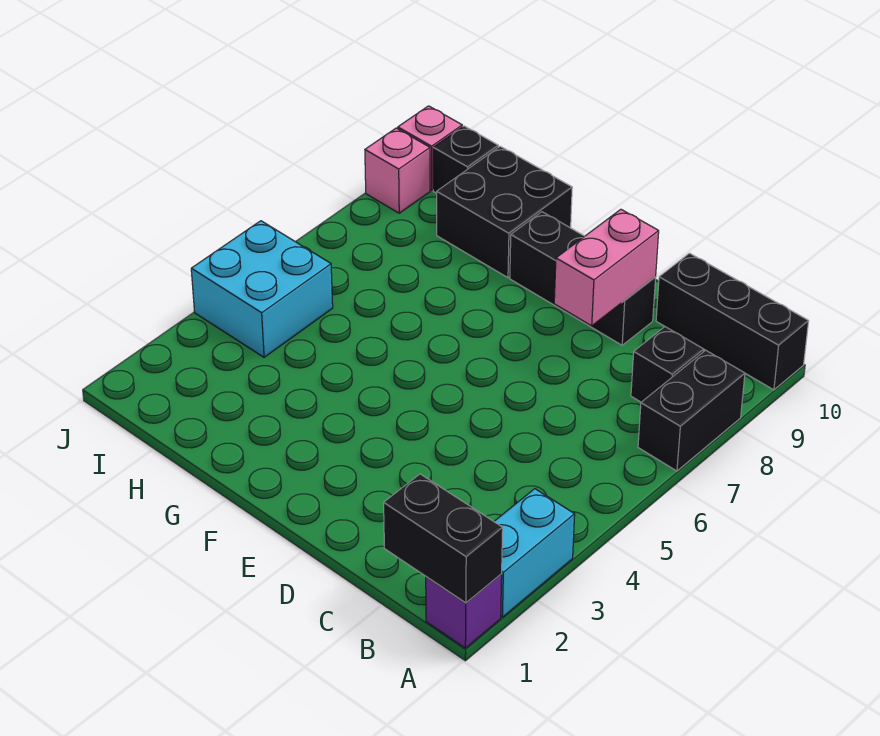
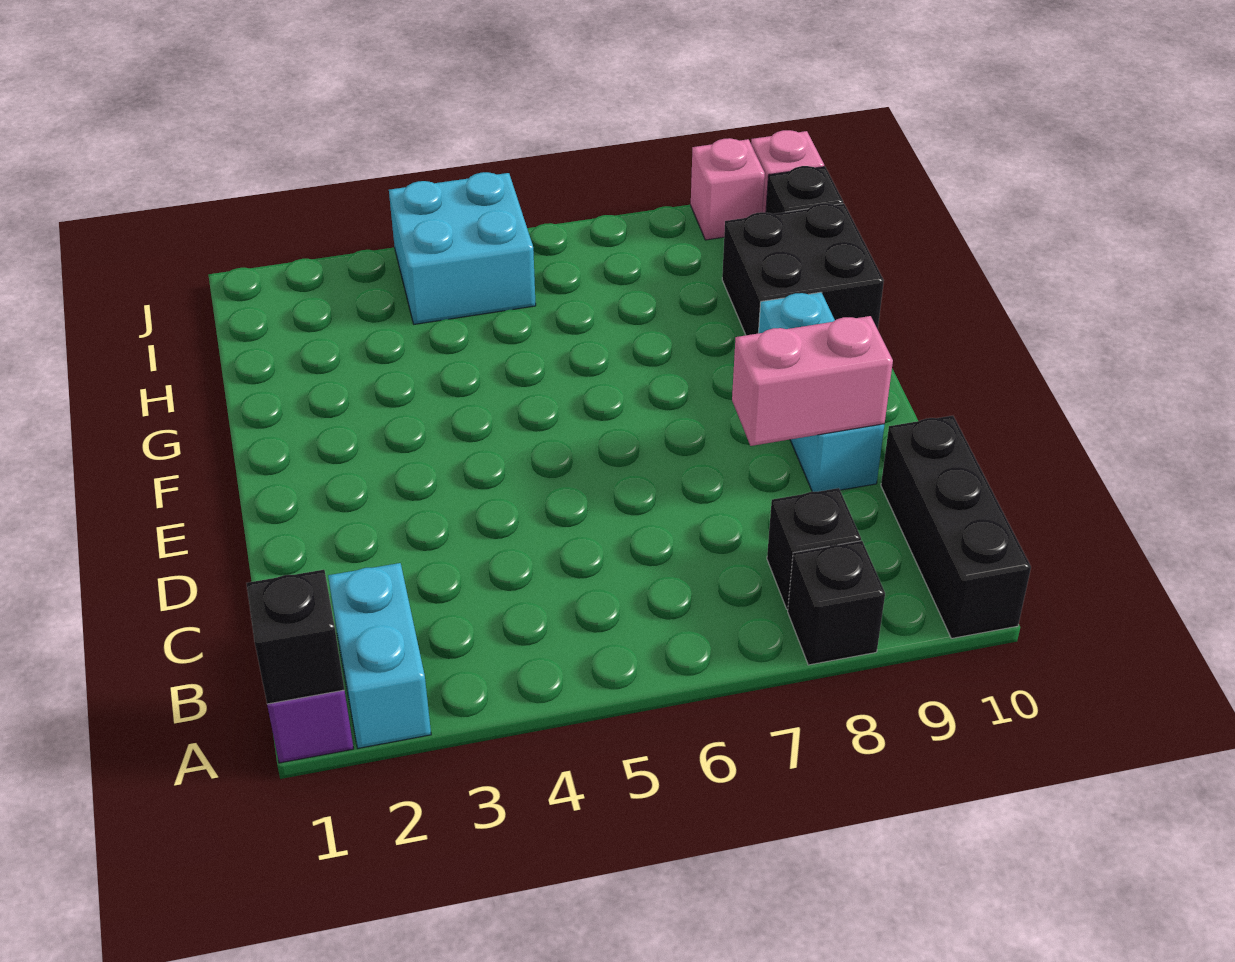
black brick A1:B1 level 2 -> black brick A1 level 2
cyan brick A2:A3 level 1 -> cyan brick A2:B2 level 1
black brick A7:A8 level 1 -> black brick A8 level 1
black brick D9:F9 level 1 -> cyan brick D9:F9 level 1

